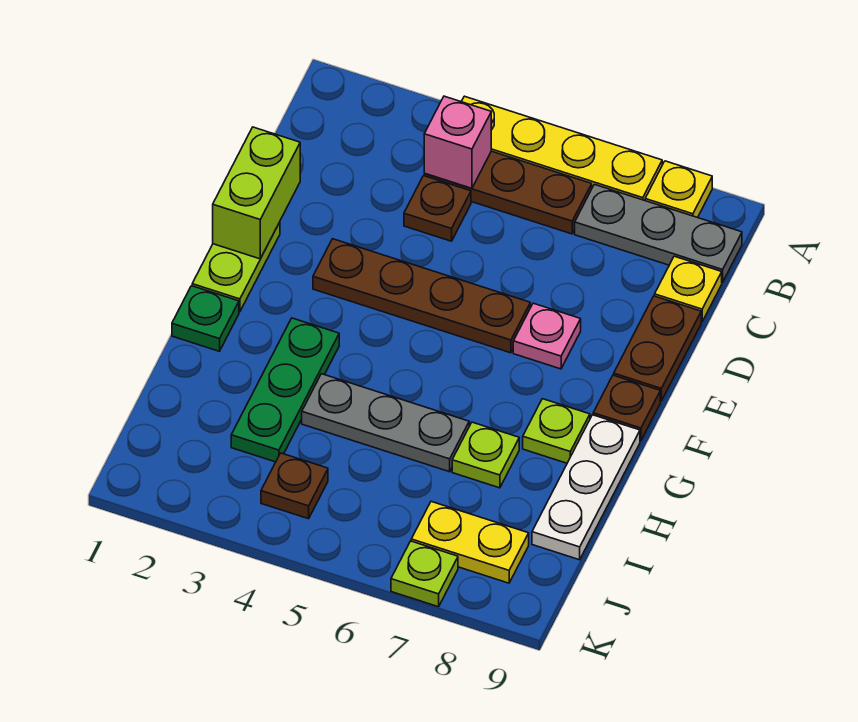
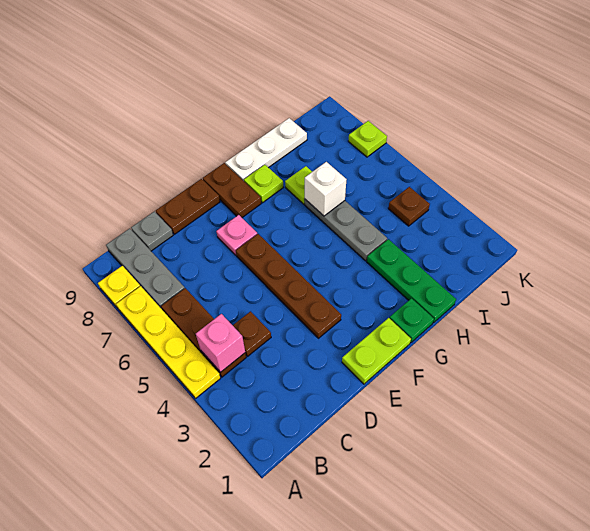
yellow plate C9 level 1 -> grey plate C9 level 1
lime brick D1:E1 level 2 -> none
brown plate F9 level 1 -> brown plate F8:F9 level 1
green plate G3:I3 level 1 -> green plate H1:H3 level 1
none -> white brick H6 level 2
yellow plate J7:J8 level 1 -> none

